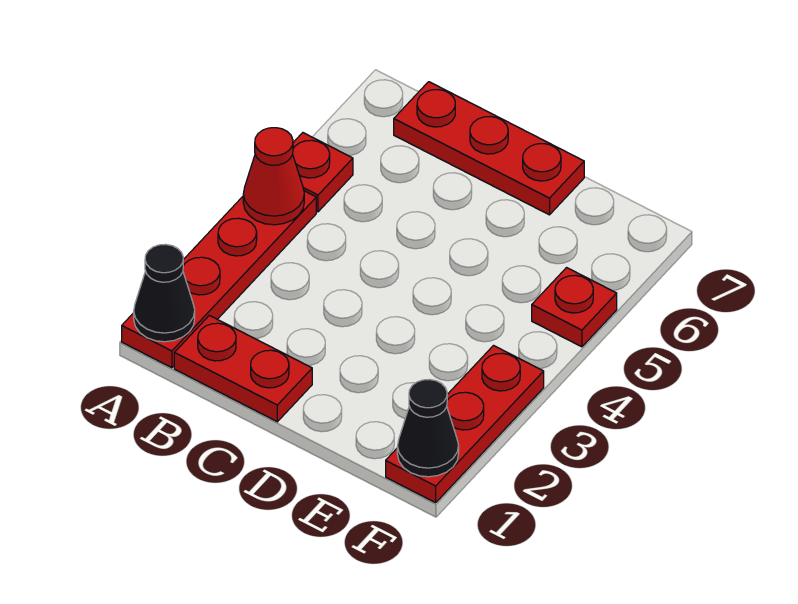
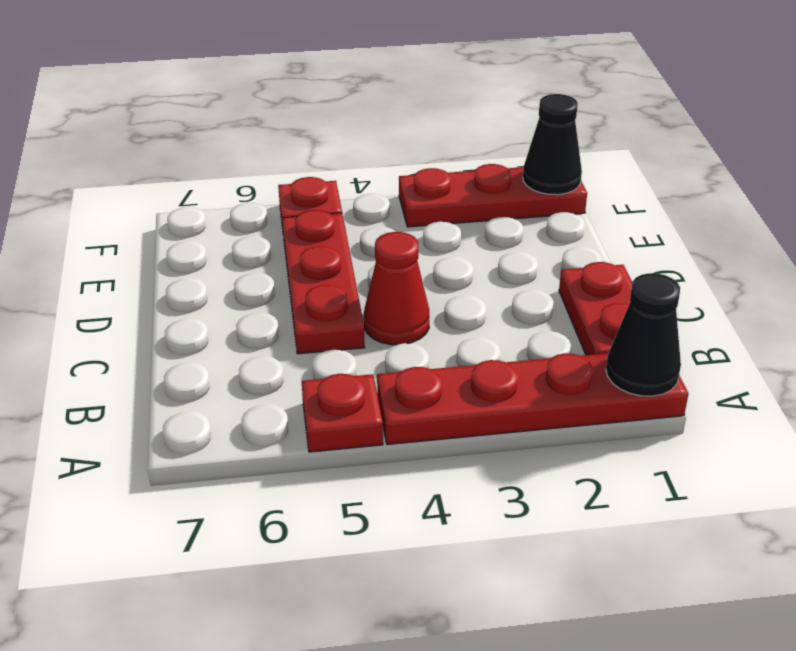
red cone A4 level 2 -> red cone C4 level 1
red plate B7:D7 level 1 -> red plate C5:E5 level 1

